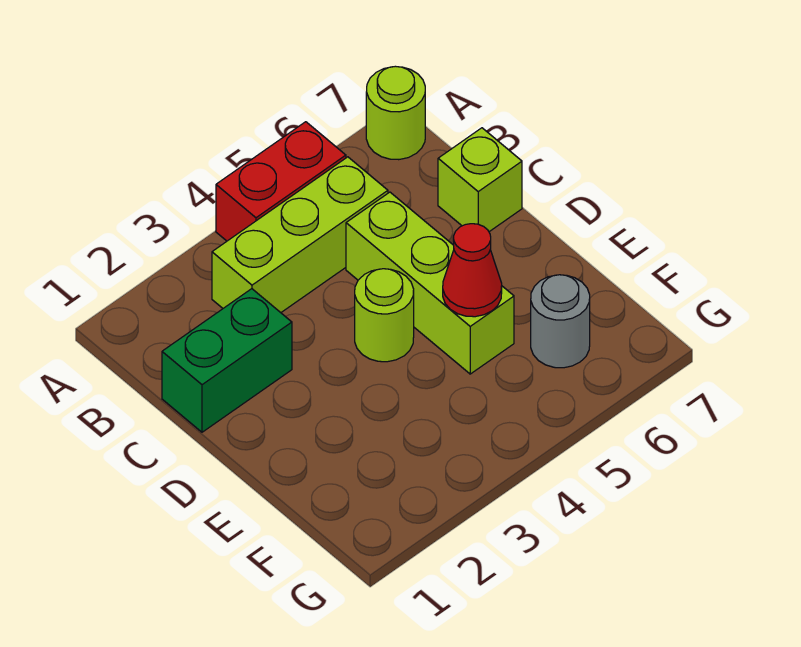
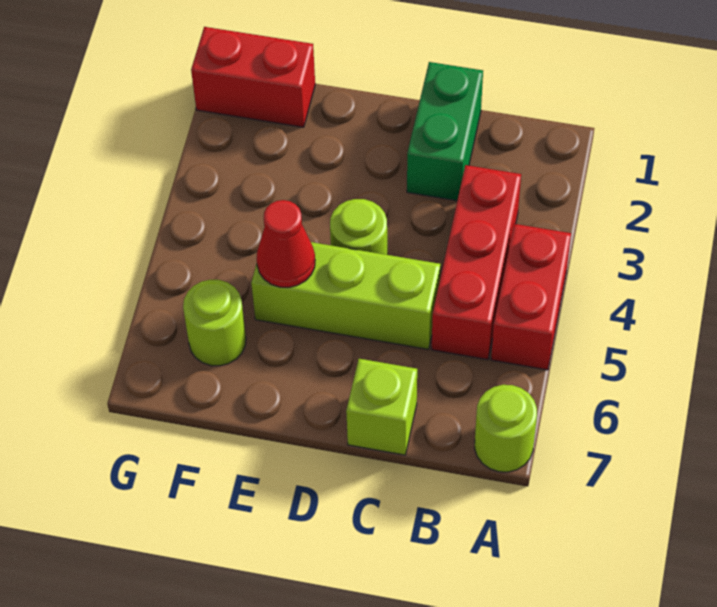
lime brick B3:B5 level 1 -> red brick B3:B5 level 1
none -> red brick F1:G1 level 1
grey round brick F6 level 1 -> lime round brick F6 level 1

